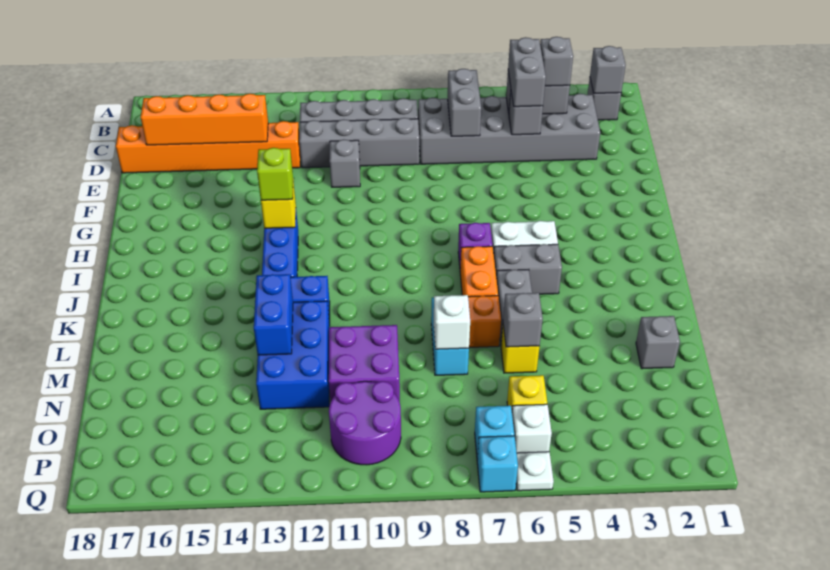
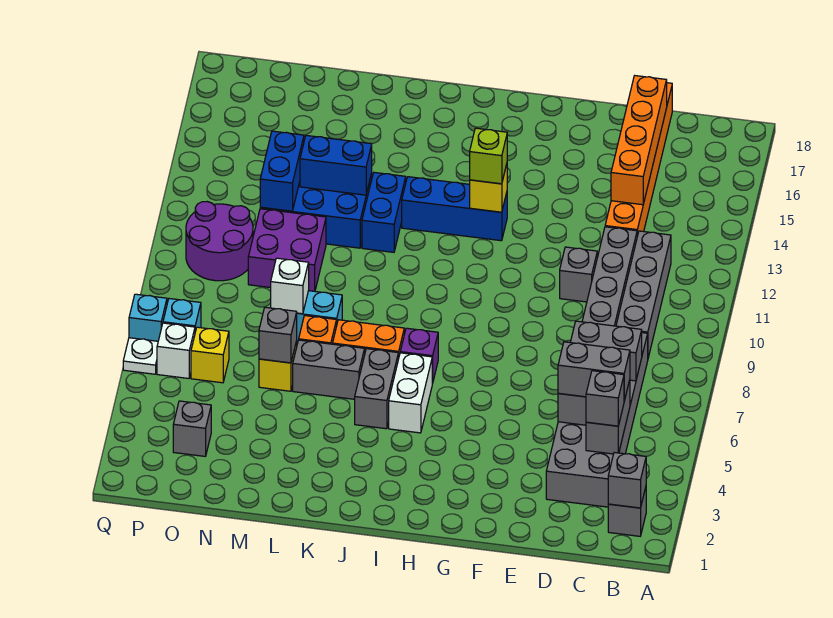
grey brick M2 level 1 -> grey brick O3 level 1
none -> blue brick N12:N13 level 2

